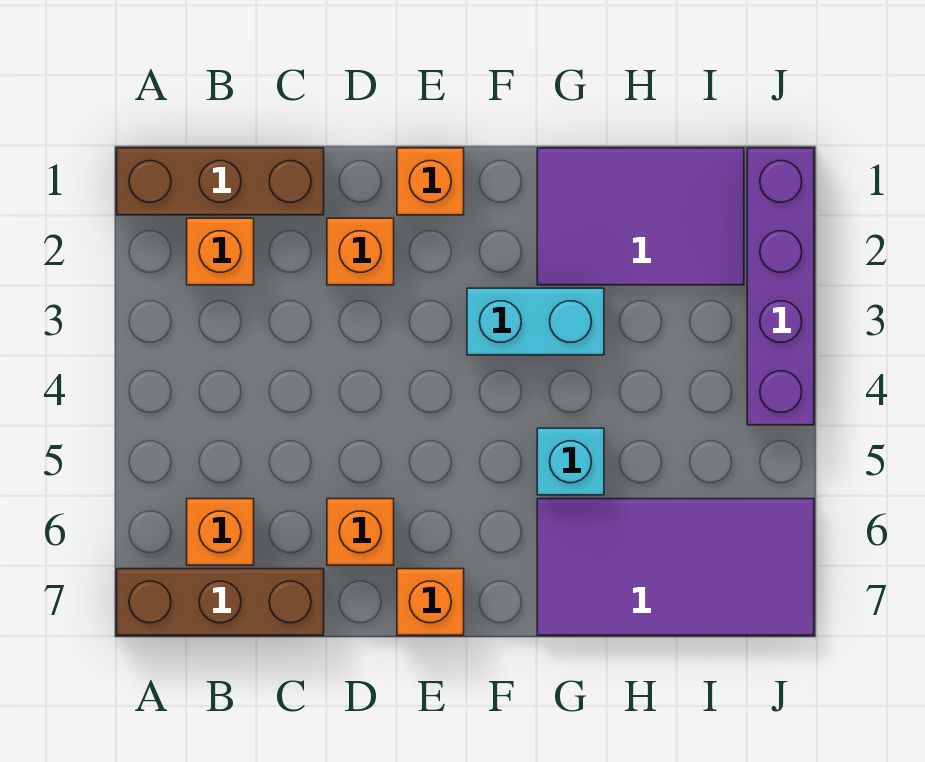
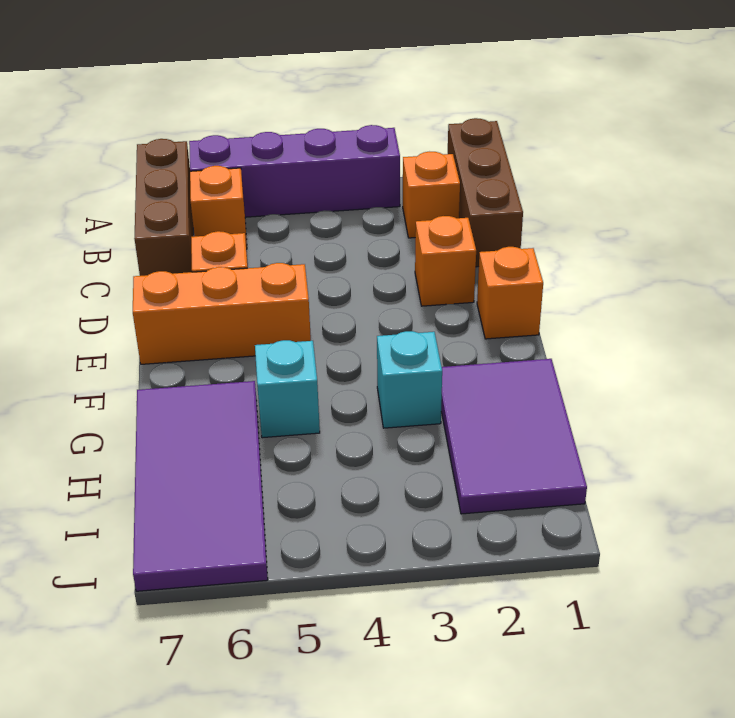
orange brick E7 level 1 -> orange brick E5:E7 level 1
cyan brick F3:G3 level 1 -> cyan brick G3 level 1
purple brick J1:J4 level 1 -> purple brick A3:A6 level 1

